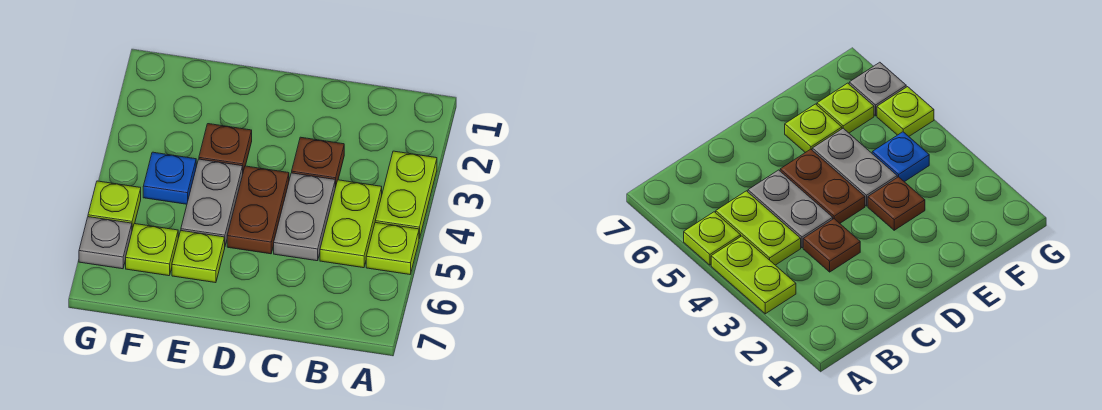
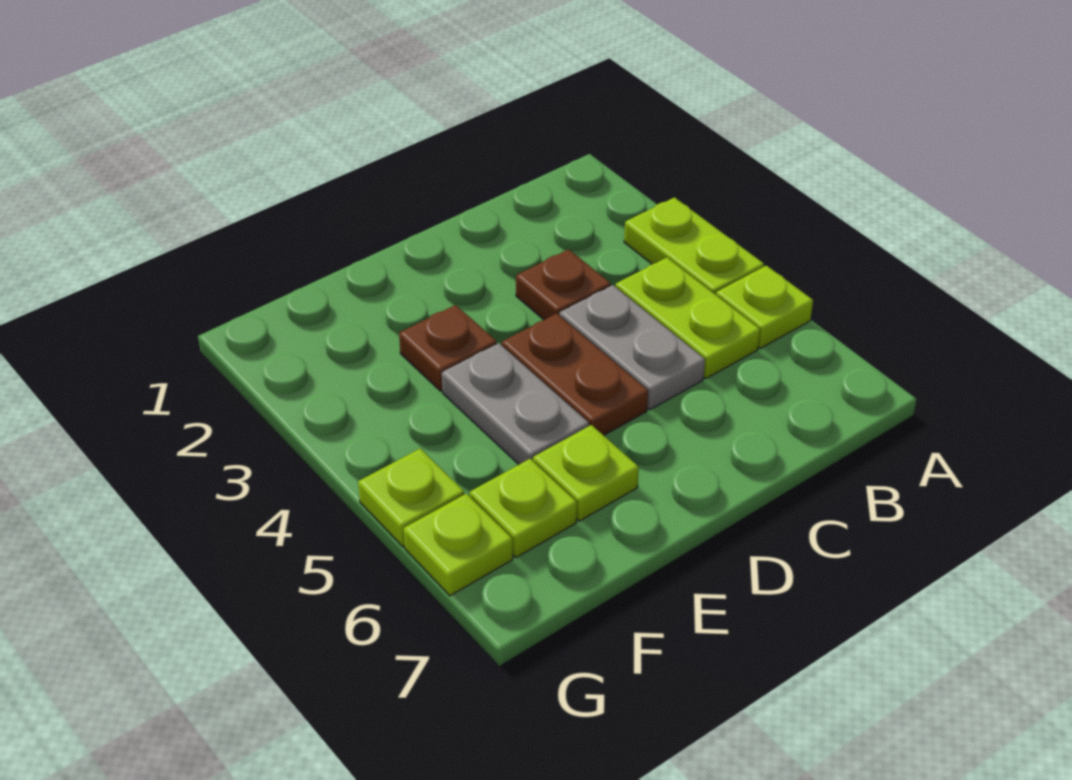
blue plate F4 level 1 -> none
grey plate G6 level 1 -> lime plate G6 level 1

